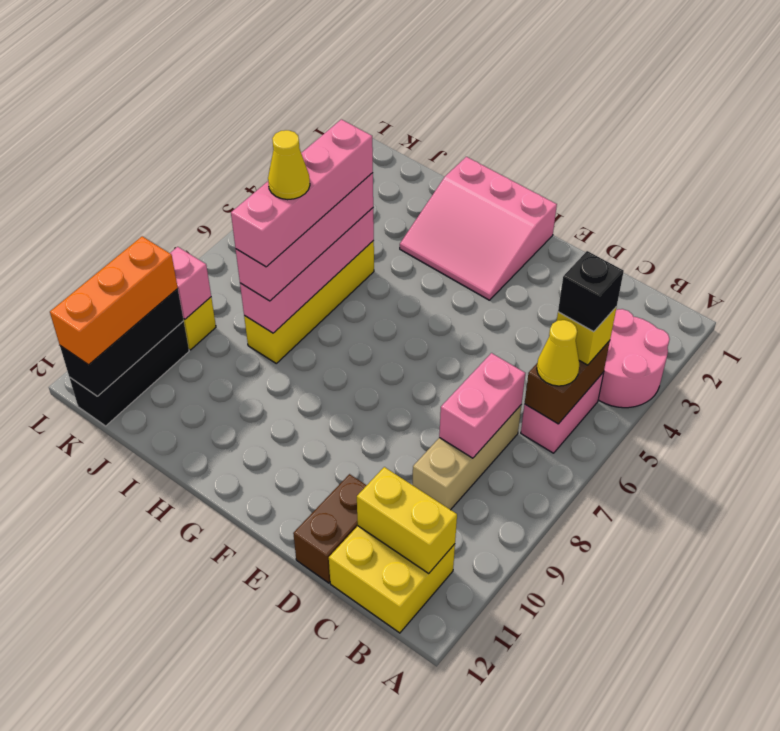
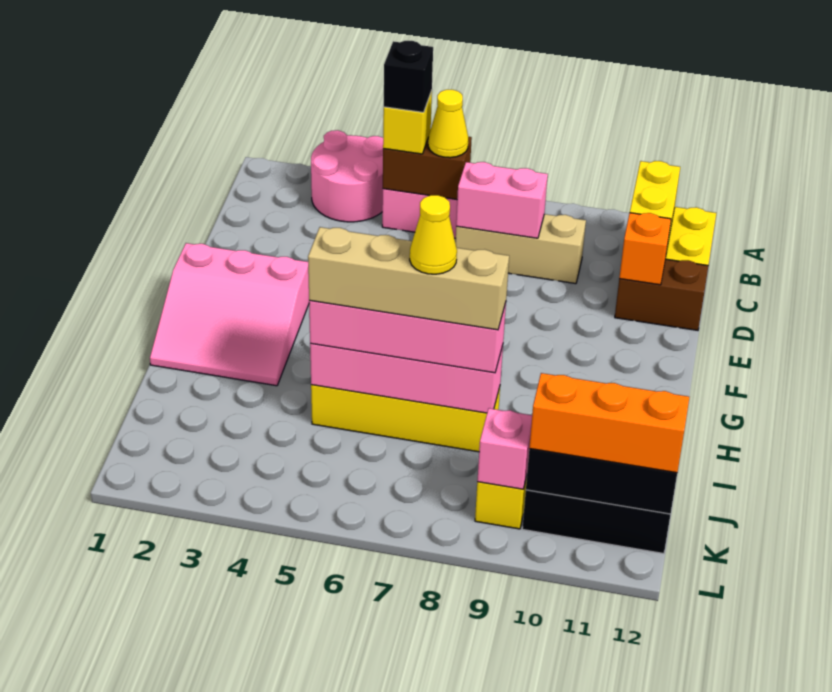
none -> orange brick D11 level 2
pink slope F1:H3 level 1 top 1 -> pink slope F1:H3 level 1 top F
pink brick I5:I8 level 4 -> tan brick I5:I8 level 4

